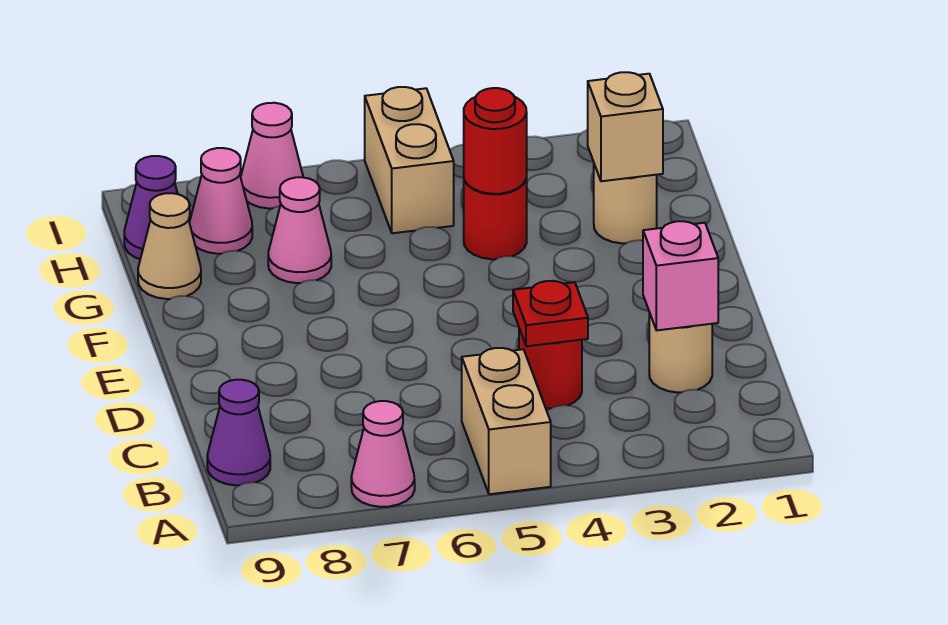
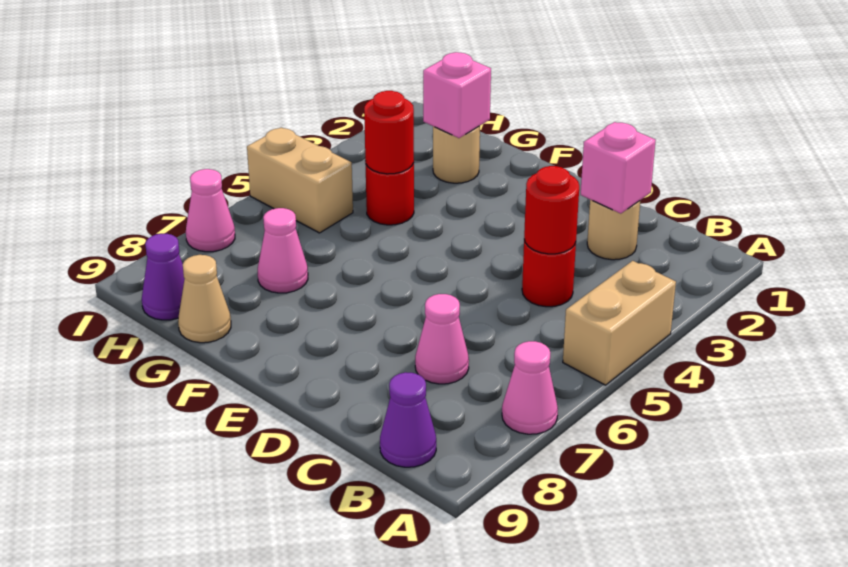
tan brick A5:B5 level 1 -> tan brick A4:A5 level 1
red plate C4 level 2 -> red round brick C4 level 2
tan brick G2 level 2 -> pink brick G2 level 2
pink cone H8 level 1 -> pink cone C7 level 1

